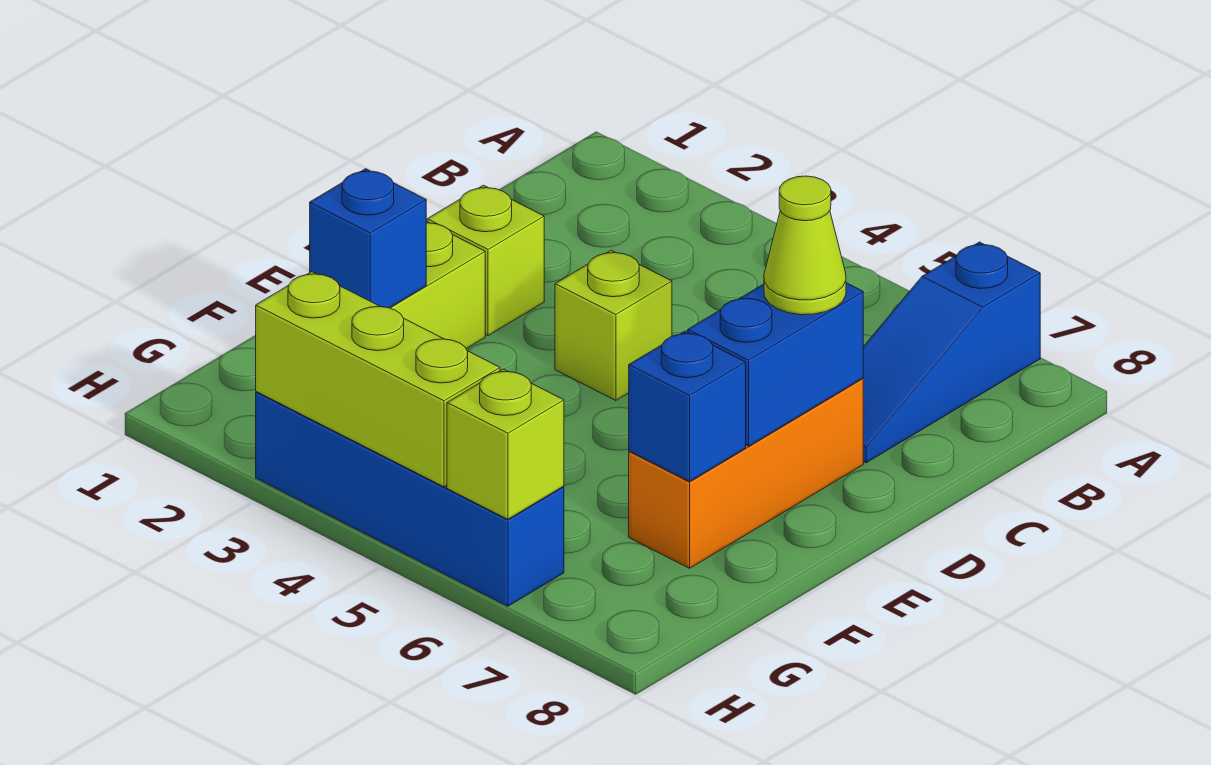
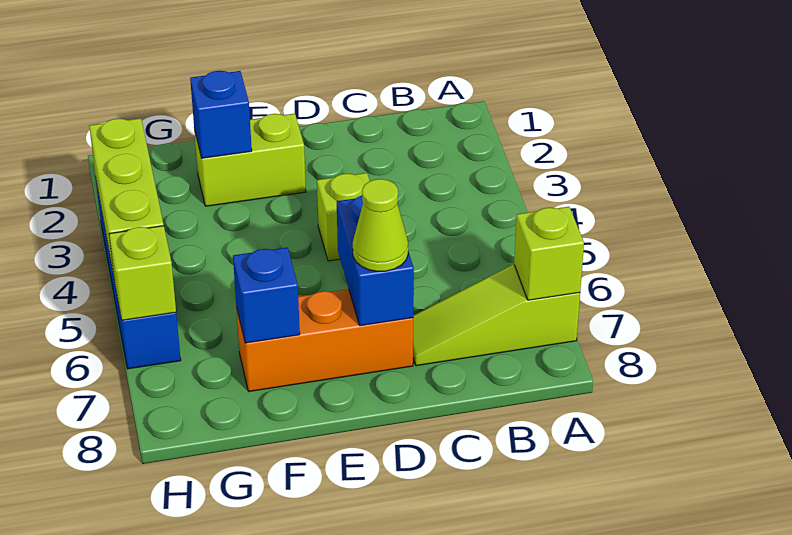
blue slope A7:C7 level 1 top A -> lime slope A7:C7 level 1 top A
lime brick D2 level 1 -> lime brick A7 level 2
blue brick D7:E7 level 2 -> blue brick D6:D7 level 2

